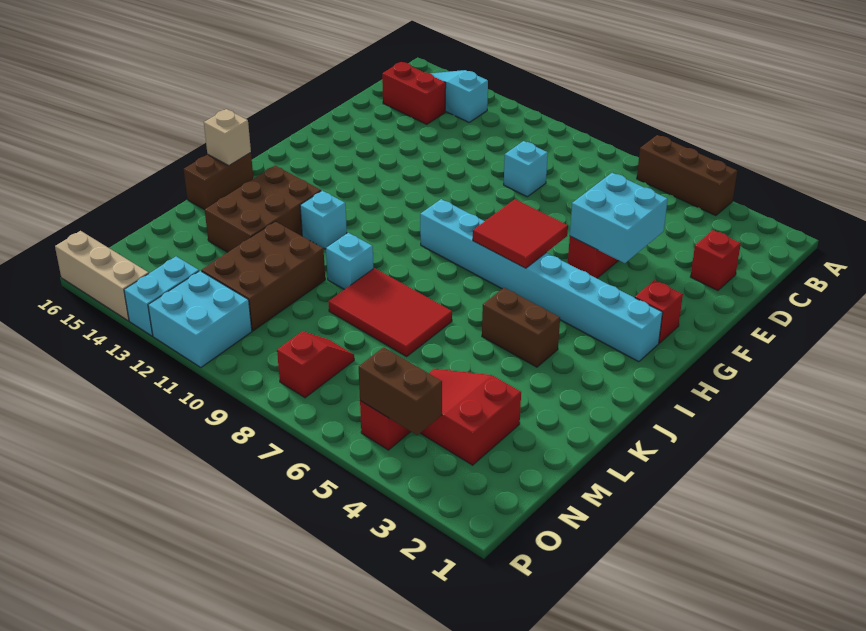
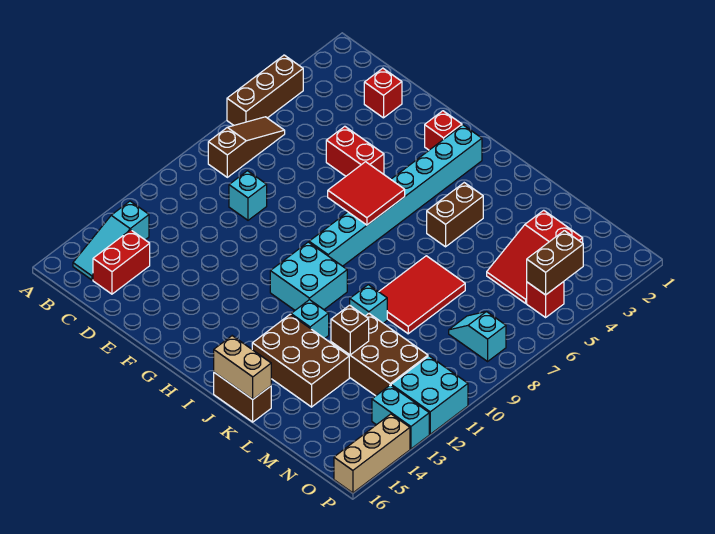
none -> brown slope B6:B8 level 1 top 8
cyan brick E4:F5 level 2 -> cyan brick H10:I11 level 1
tan brick J16 level 2 -> tan brick J16:K16 level 2
none -> brown brick L12 level 2
red slope N8:O8 level 1 top O -> cyan slope N8:O8 level 1 top O

